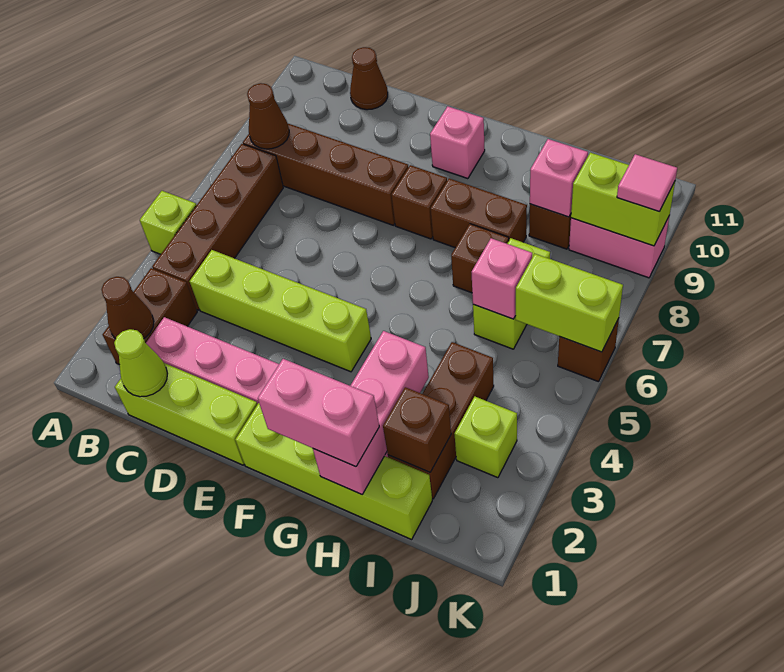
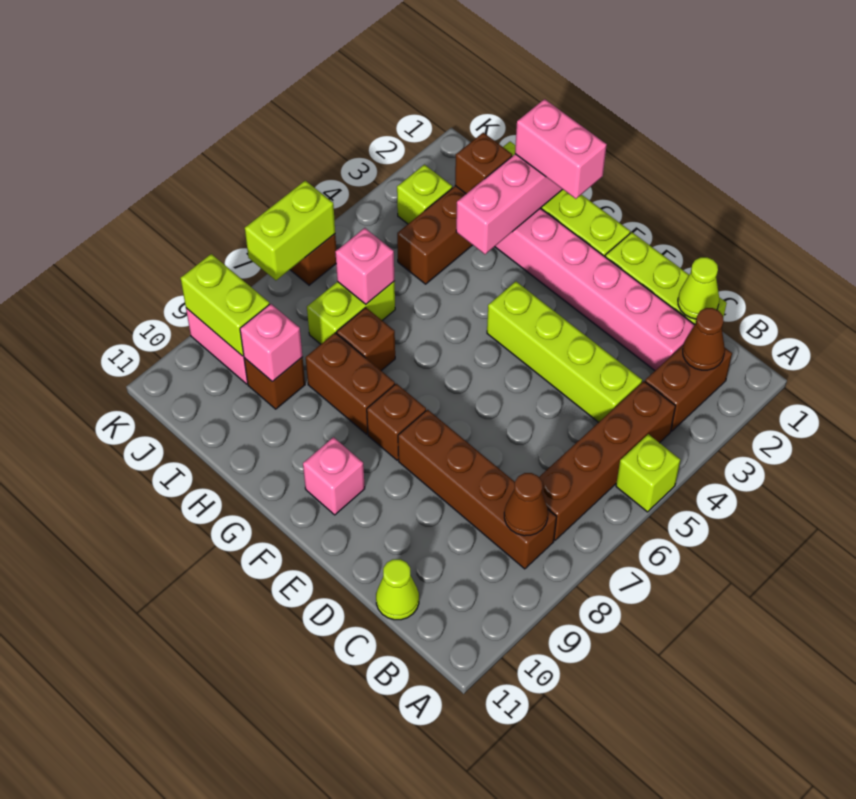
brown cone C11 level 1 -> lime cone C11 level 1
lime brick J6:K6 level 2 -> lime brick K6:K7 level 2
pink tile K9 level 3 -> none

